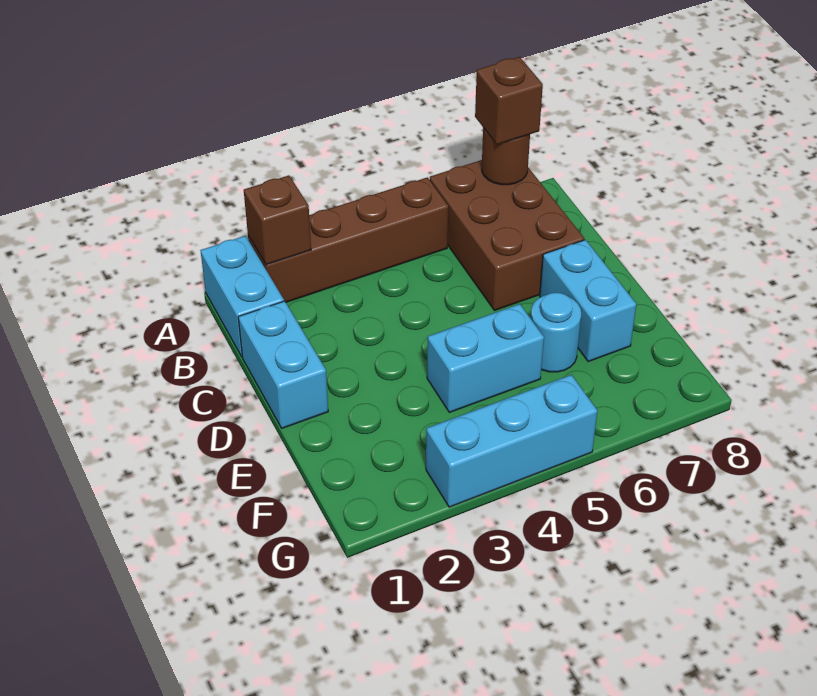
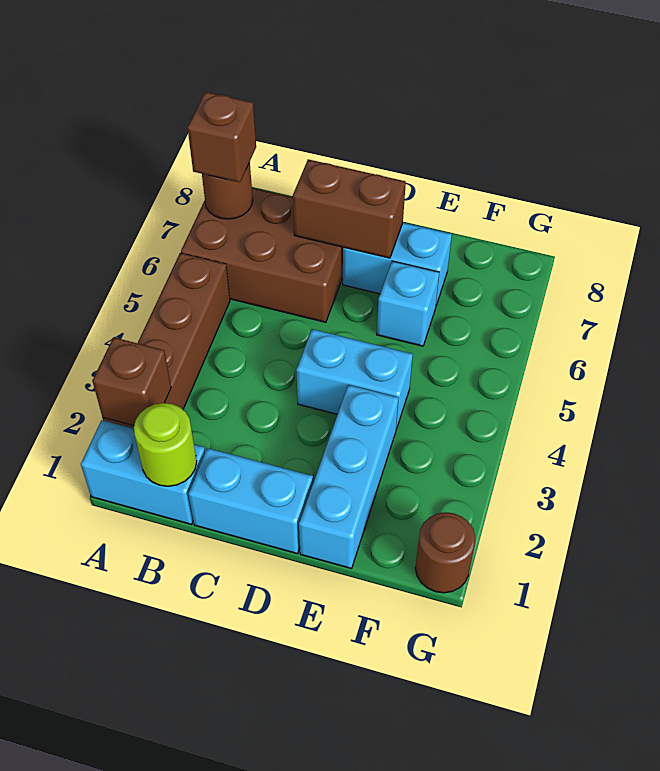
none -> lime round brick B1 level 2
none -> brown brick C7:D7 level 2
cyan brick E4:E5 level 1 -> cyan brick D4:E4 level 1
cyan round brick E6 level 1 -> cyan brick E6 level 1
none -> brown round brick G1 level 1
cyan brick G3:G5 level 1 -> cyan brick E1:E3 level 1

